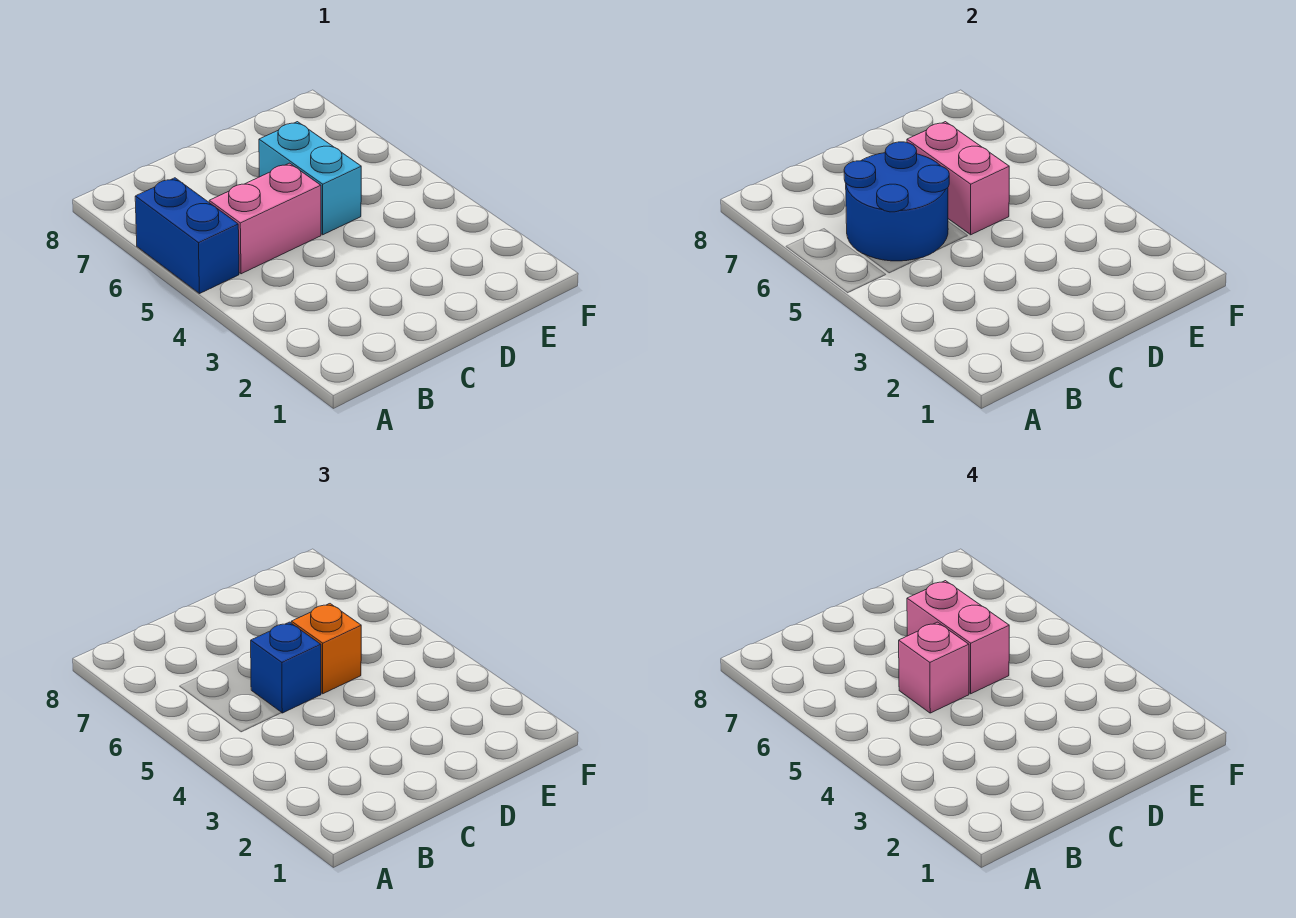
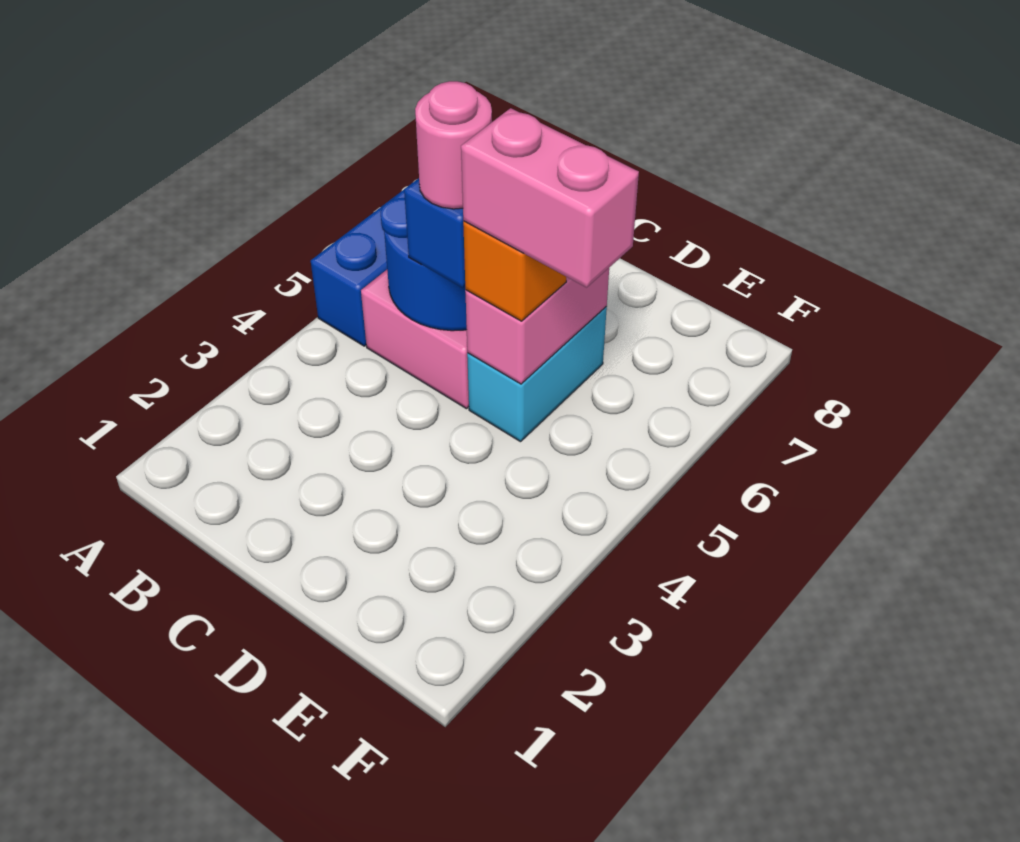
pink brick C5 level 4 -> pink round brick C5 level 4
pink brick D5:D6 level 4 -> pink brick D5:E5 level 4

